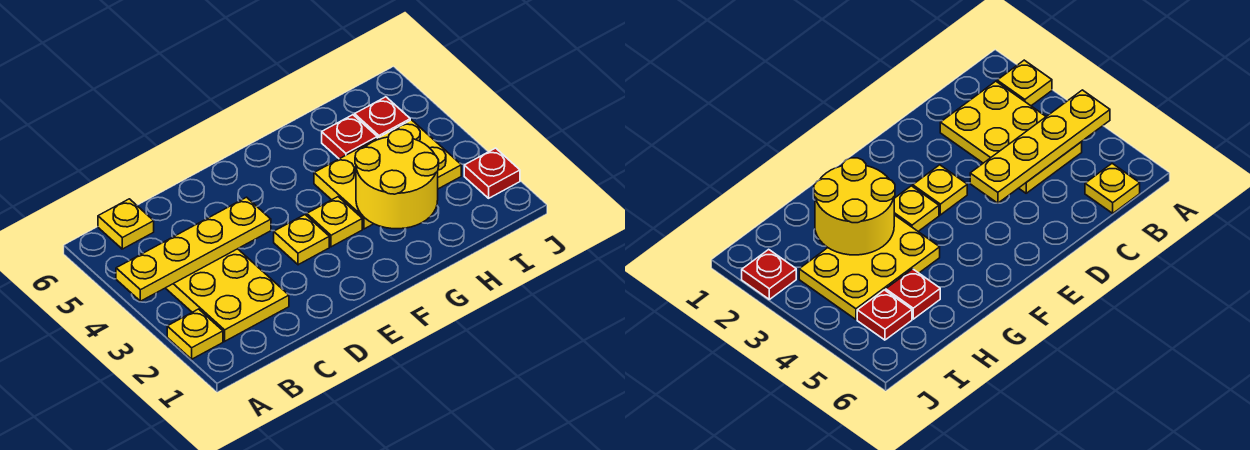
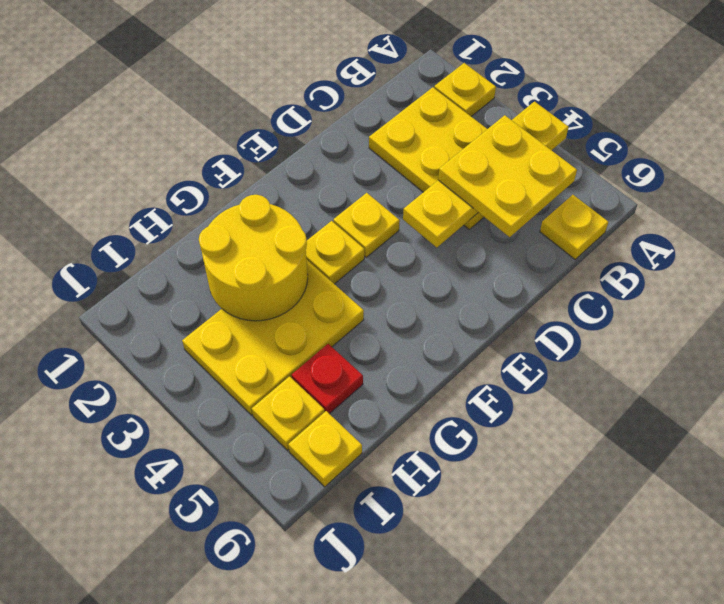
none -> yellow plate B4:C5 level 3
red plate I5 level 1 -> yellow plate I5 level 1
none -> yellow plate I6 level 1
red plate J2 level 1 -> none

